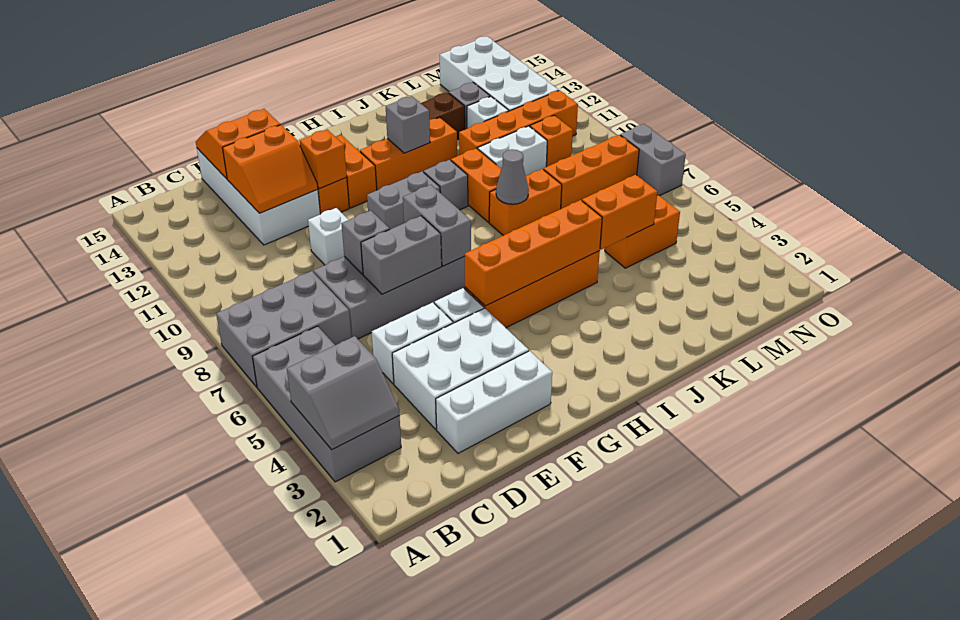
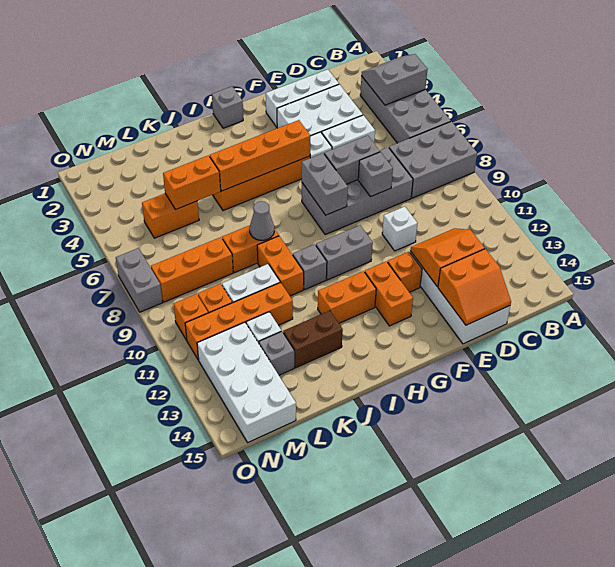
orange brick F12 level 2 -> orange brick N10 level 1
orange brick H12:J12 level 1 -> orange brick H12:I12 level 1
grey brick I12 level 2 -> grey brick H1 level 1

